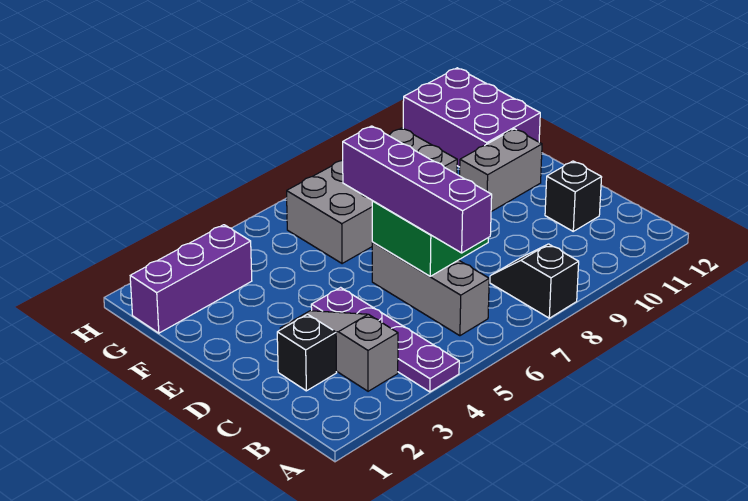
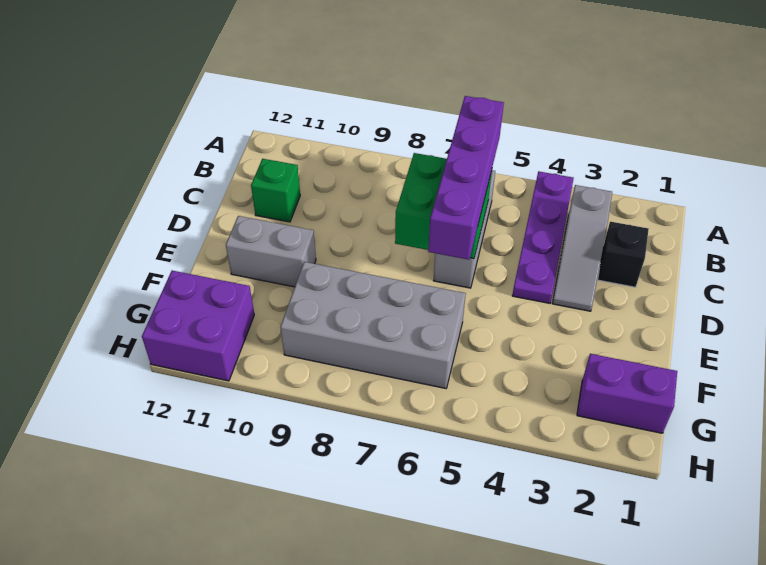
black slope A8:B8 level 1 top A -> none
black brick C11 level 1 -> green brick C11 level 1
purple brick F11:H12 level 1 -> purple brick G11:H12 level 1
purple brick G1:G3 level 1 -> purple brick G1:G2 level 1

